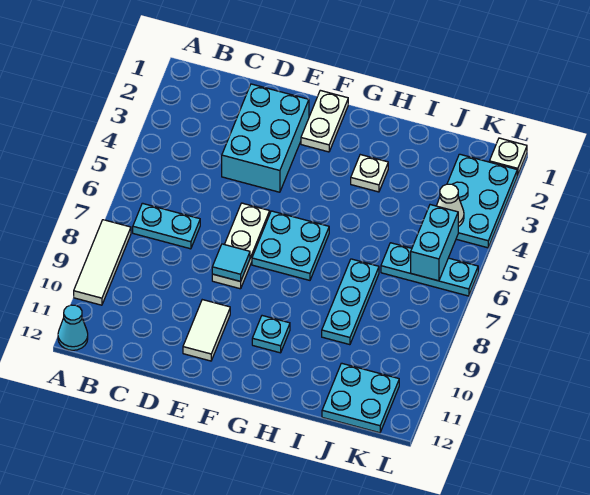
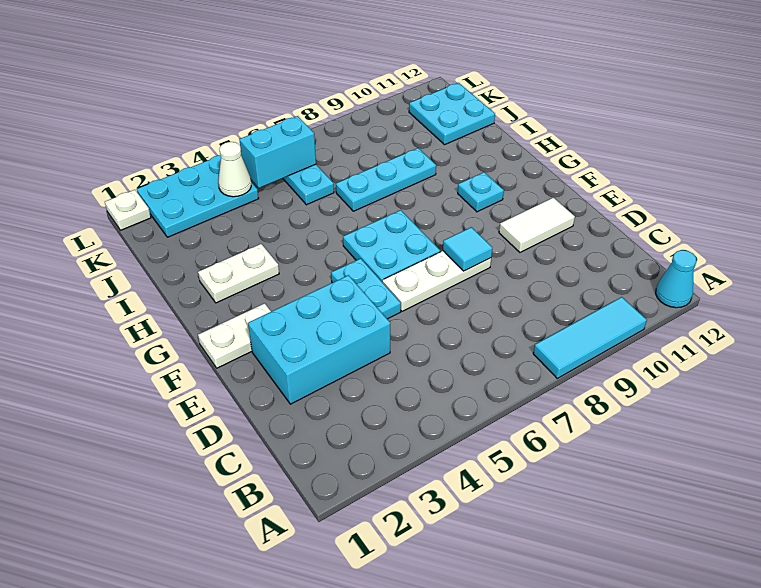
white tile A8:A10 level 1 -> cyan tile A8:A10 level 1
cyan plate B7:C7 level 1 -> cyan plate E5:F5 level 1
white plate H3 level 1 -> white plate H2:H3 level 1

